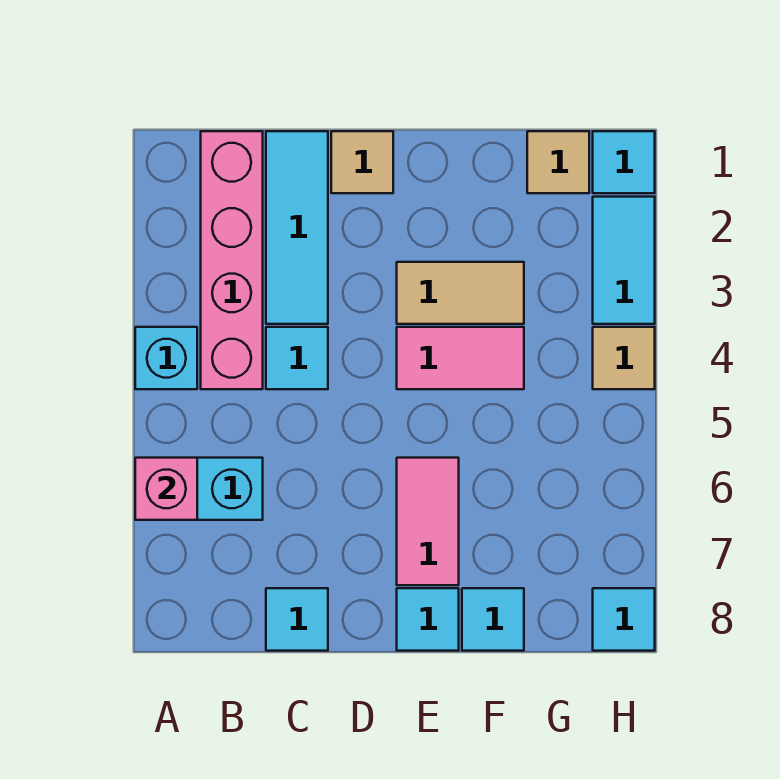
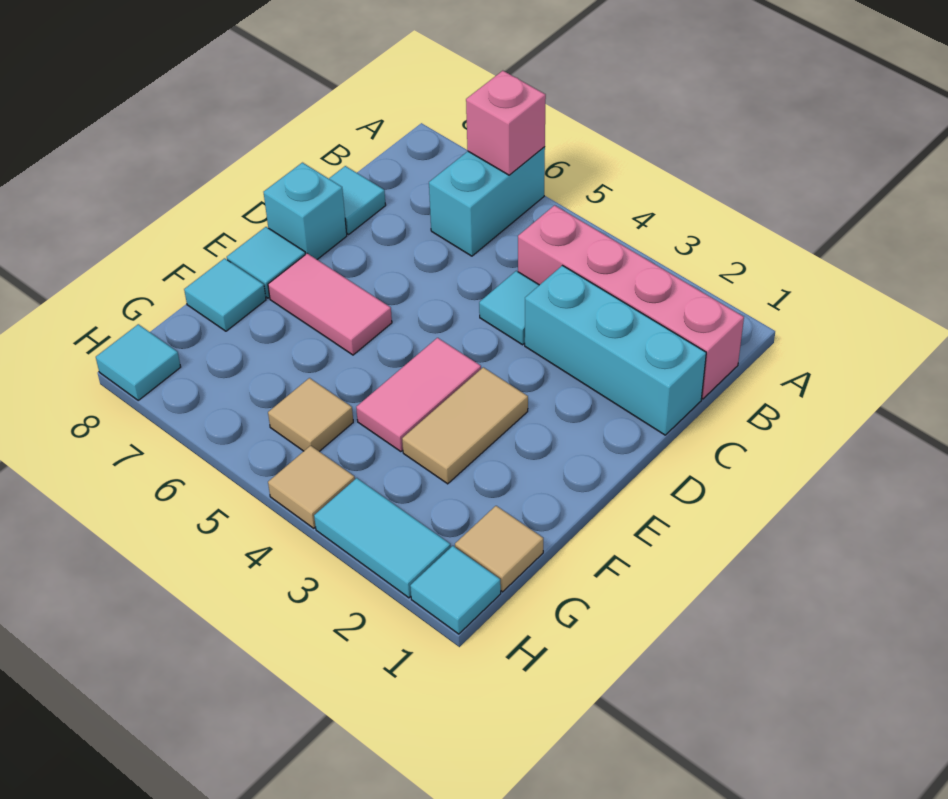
cyan brick A4 level 1 -> cyan brick D8 level 1
cyan tile C1:C3 level 1 -> cyan brick C1:C3 level 1
tan tile D1 level 1 -> tan tile G5 level 1

